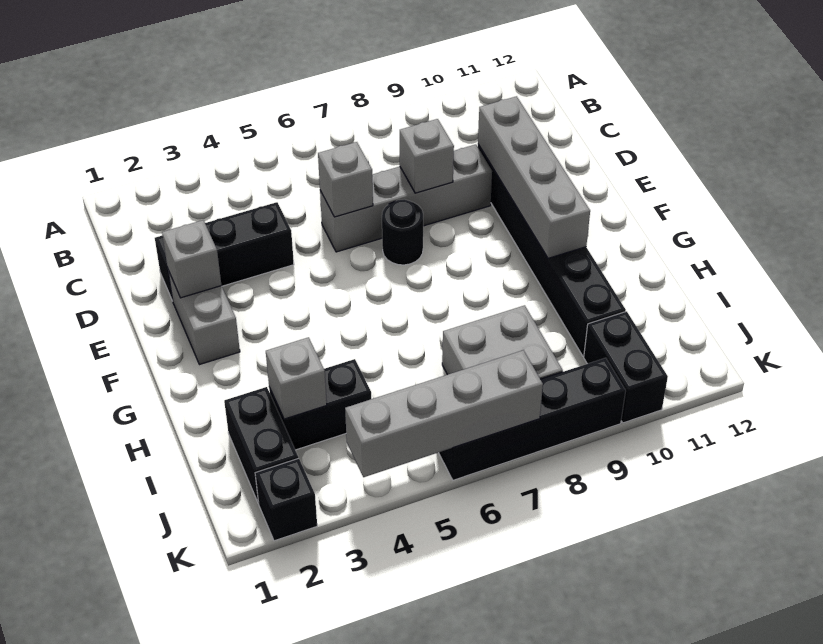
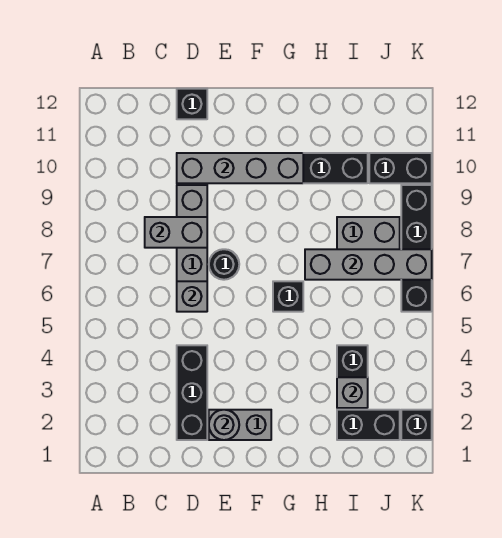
grey brick D8 level 2 -> grey brick C8:D8 level 2
none -> black brick D12 level 1
grey brick E2 level 2 -> grey round brick E2 level 2
none -> black brick G6 level 1
grey brick K4:K7 level 2 -> grey brick H7:K7 level 2

